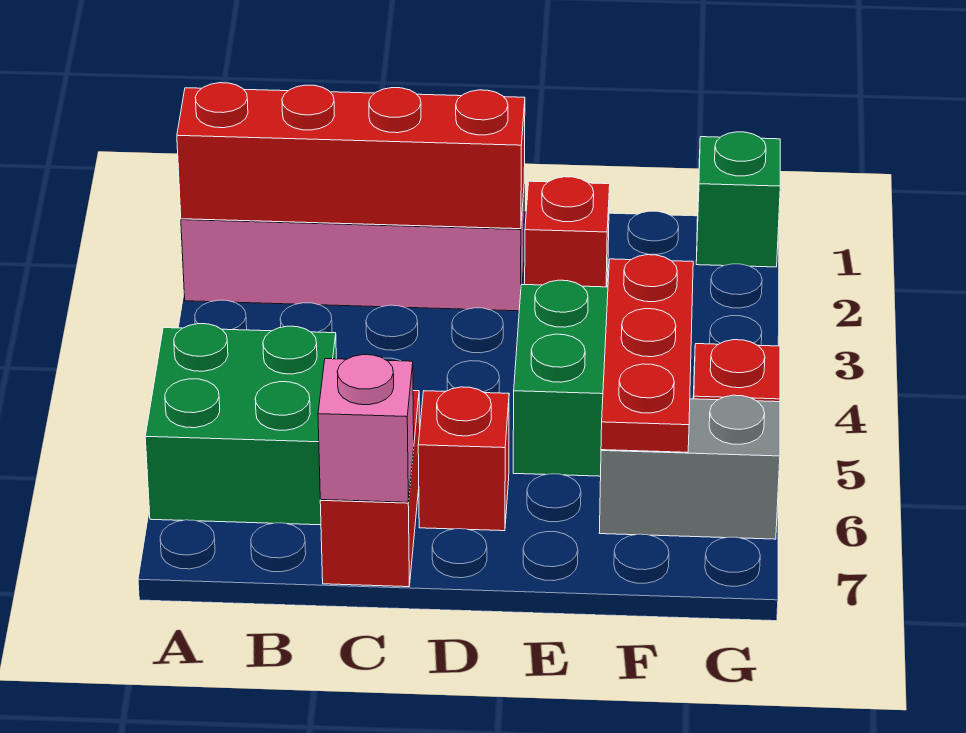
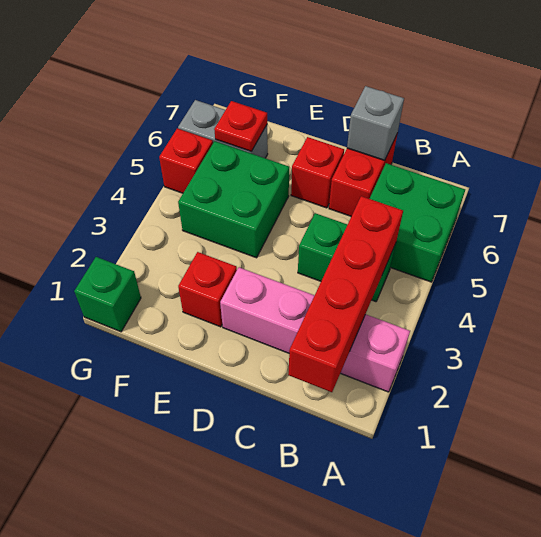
red brick A2:D2 level 2 -> red brick B1:B4 level 2
none -> green brick B4:C4 level 1
pink brick C7 level 2 -> grey brick C7 level 2
red plate F4:F6 level 2 -> red plate F6 level 2

